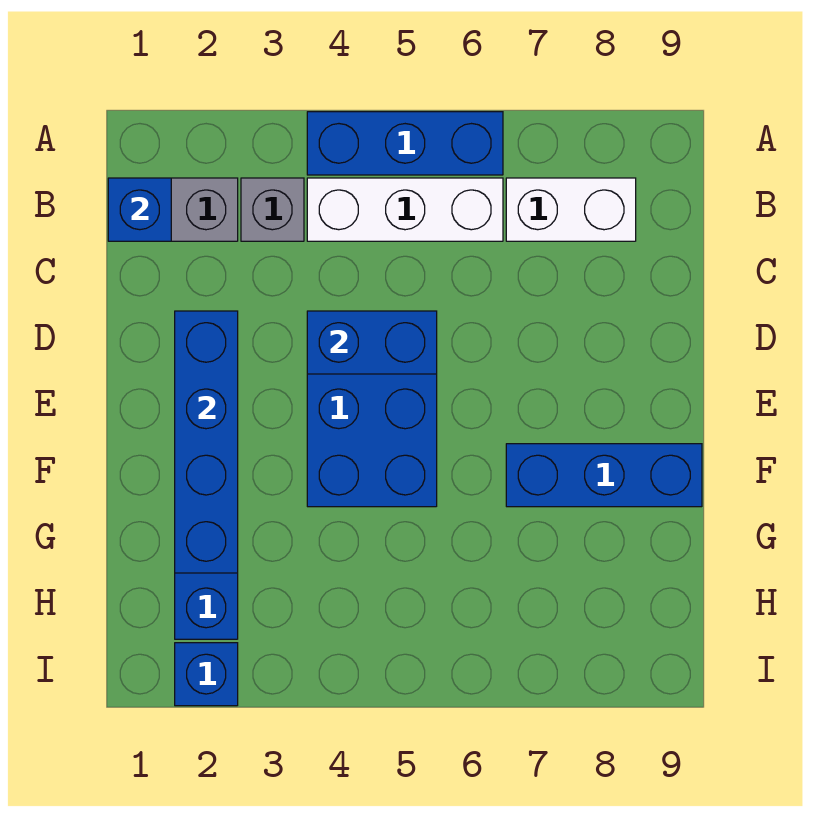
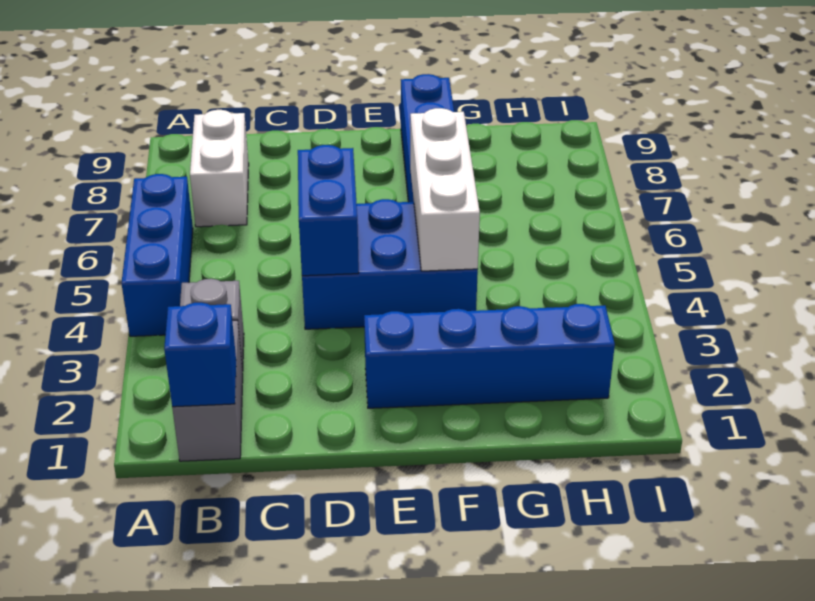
white brick B4:B6 level 1 -> white brick F4:F6 level 2
blue brick D2:G2 level 2 -> none
blue brick I2 level 1 -> none

